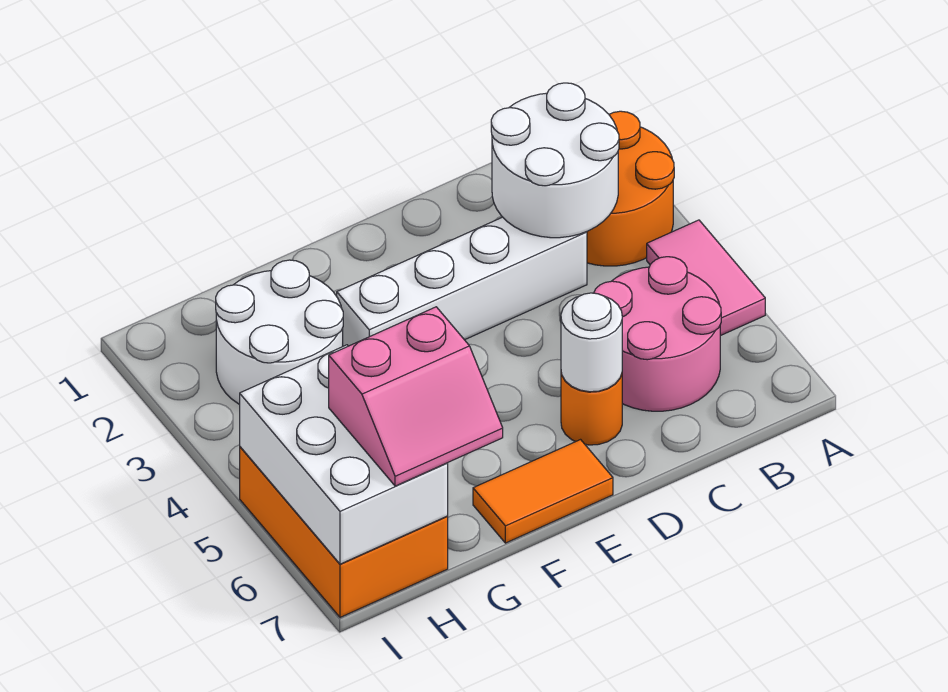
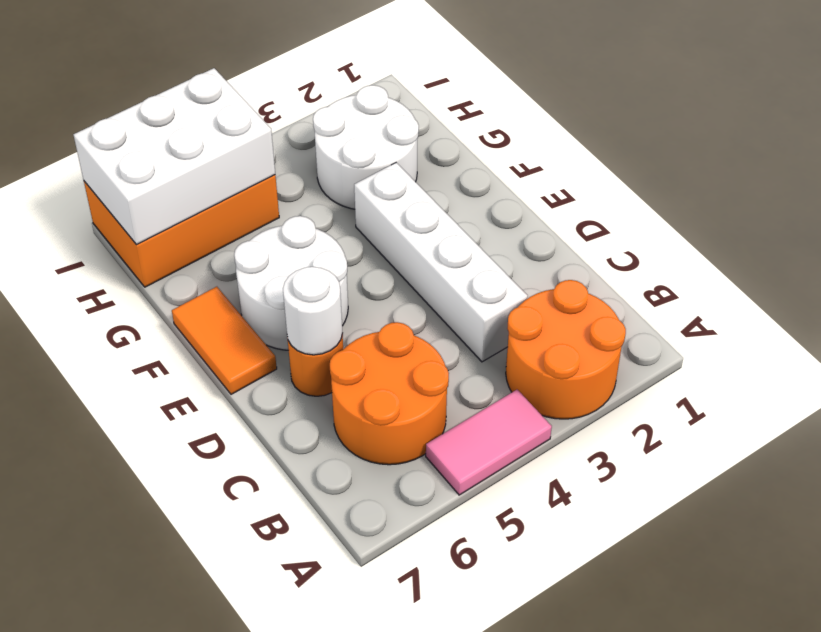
white round brick B2:C3 level 2 -> white round brick E5:F6 level 1
pink round brick B5:C6 level 1 -> orange round brick B5:C6 level 1
pink slope G6:H7 level 3 top 6 -> none

